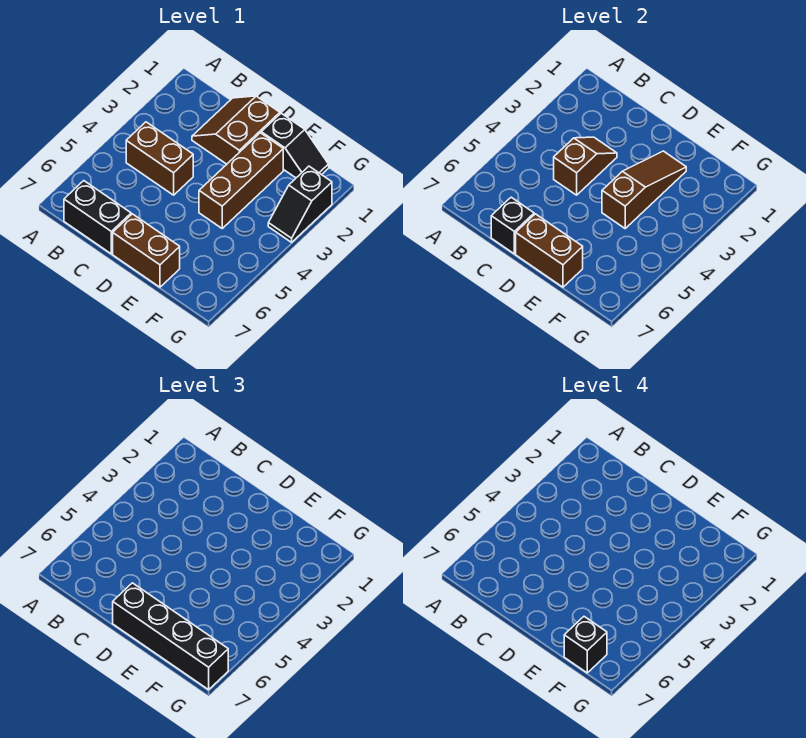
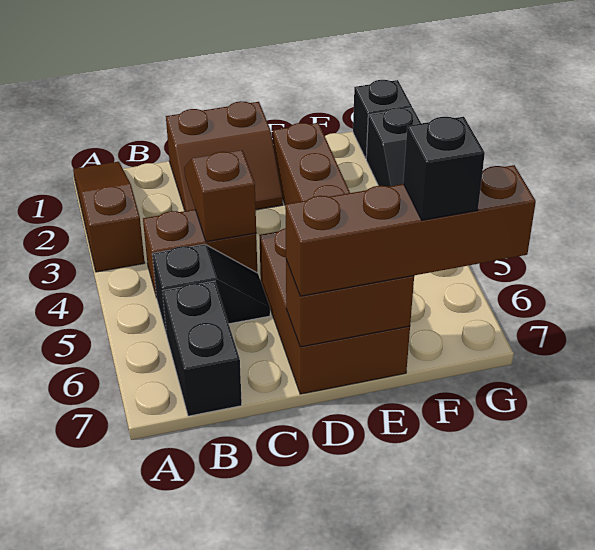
black brick B7:C7 level 1 -> black brick B6:B7 level 1
brown slope C1:D2 level 1 top D -> brown slope C1:D2 level 1 top 1
black brick C7 level 2 -> black brick G1 level 1
brown brick D7:E7 level 1 -> brown brick D5:E7 level 1
black brick D7:G7 level 3 -> brown brick D7:G7 level 3
black slope E1:F1 level 1 top E -> black slope B5:C5 level 1 top B
brown slope E2:E4 level 2 top 4 -> brown slope A1:A3 level 1 top 3

